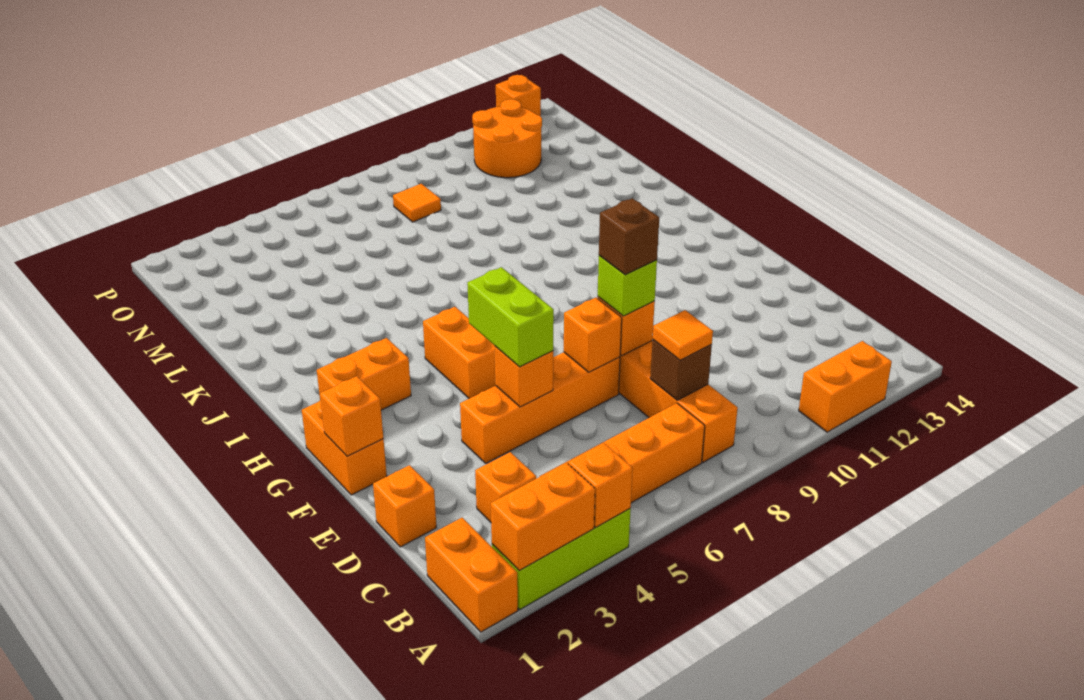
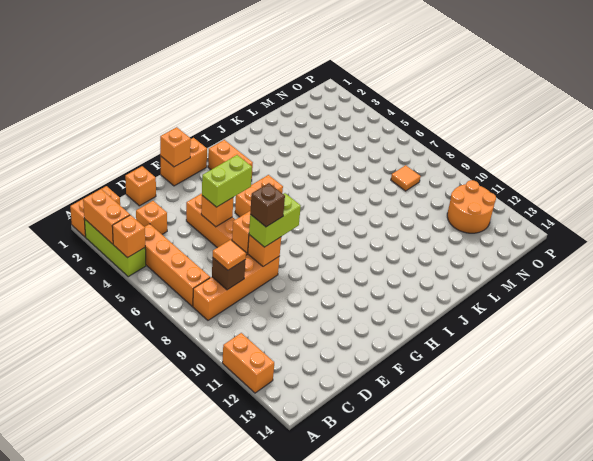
lime brick E8 level 3 -> lime brick E8:F8 level 3
orange brick P13 level 1 -> none

